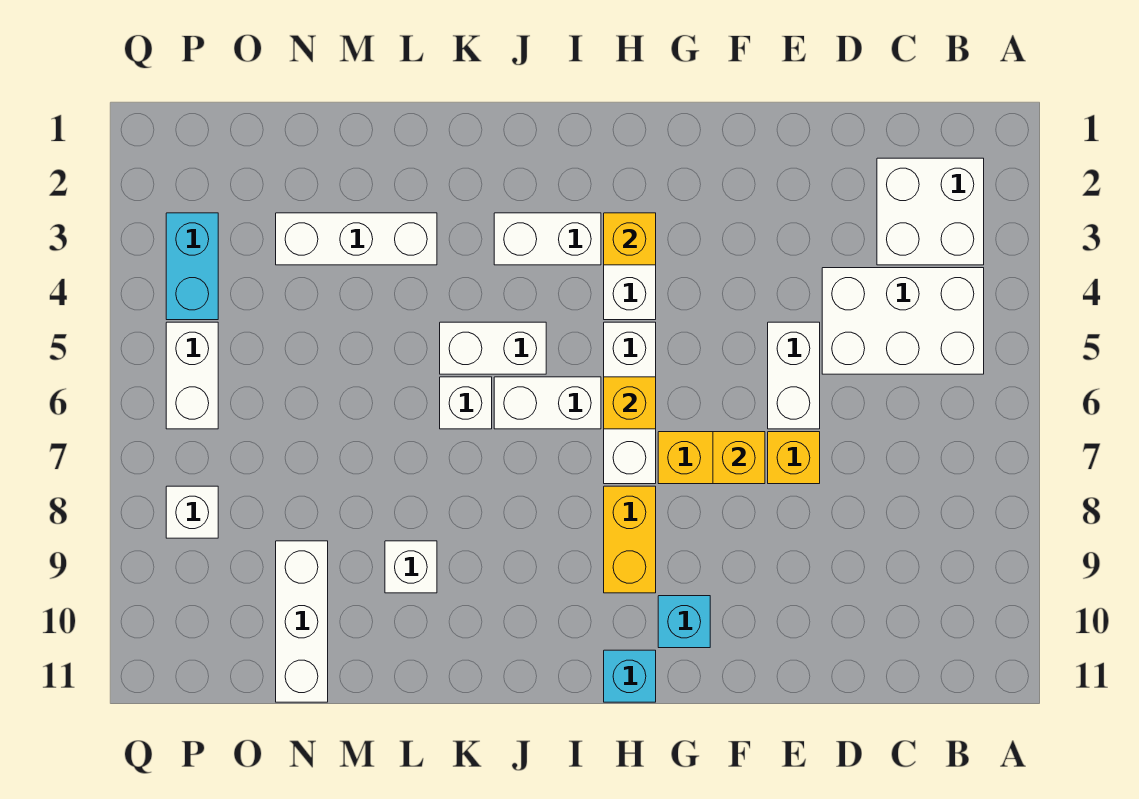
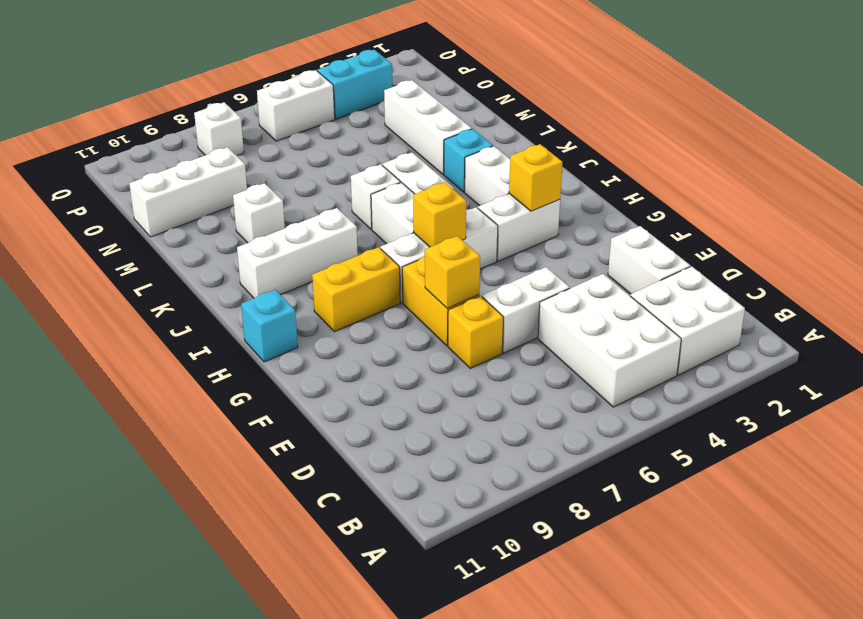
none -> white brick D2:E2 level 1
cyan brick G10 level 1 -> cyan brick K3 level 1
none -> white brick J8:J10 level 1

